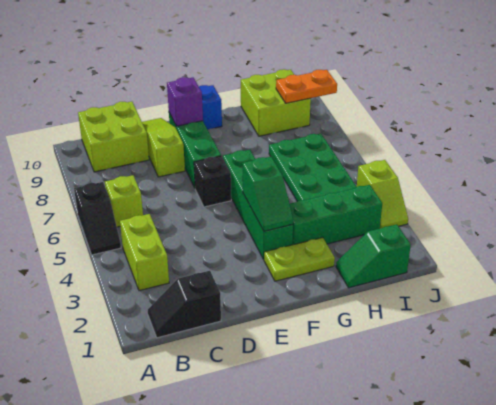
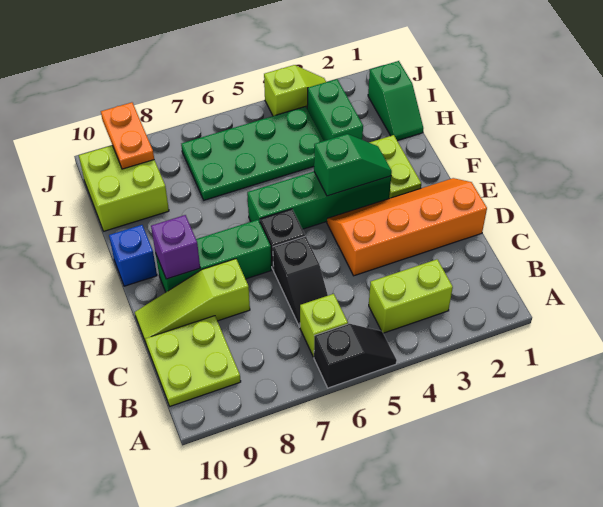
black slope B1:C1 level 1 top C -> black slope C6:D6 level 1 top D
lime brick B9:C10 level 1 -> lime plate B9:C10 level 1
none -> orange slope D1:E4 level 1 top D
green brick G3:I3 level 1 -> green brick H3:I3 level 1

